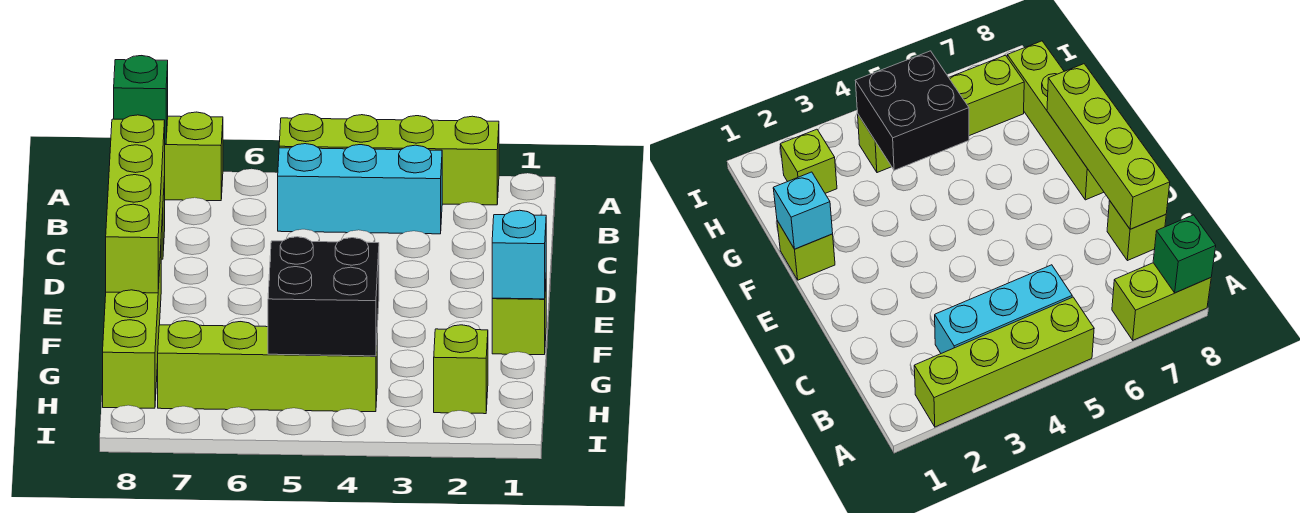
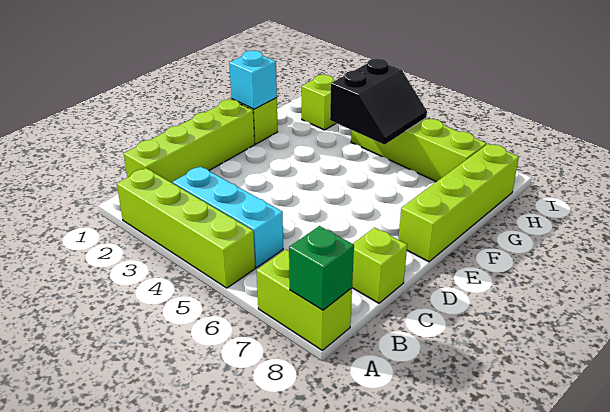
lime brick C8:F8 level 2 -> lime brick B1:E1 level 1
black brick G4:H5 level 2 -> black slope G4:H5 level 2 top 4

